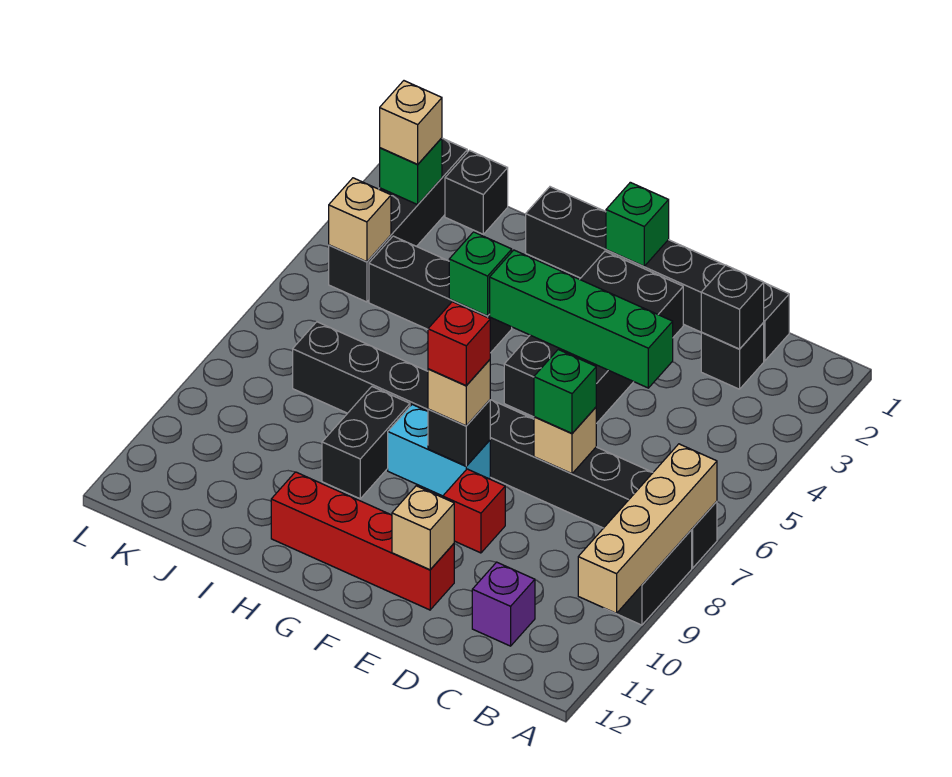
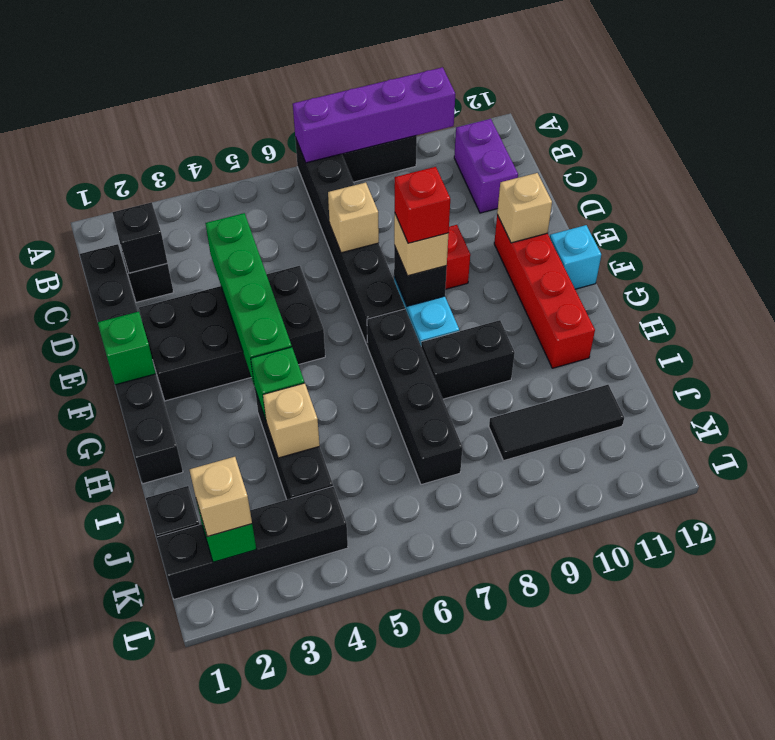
tan brick A7:A10 level 2 -> purple brick A7:A10 level 2
purple brick C11 level 1 -> purple brick B11:C11 level 1
green brick D7 level 3 -> none
none -> cyan brick F12 level 1
none -> black tile J9:J11 level 1
tan brick K4 level 2 -> tan brick I4 level 2

